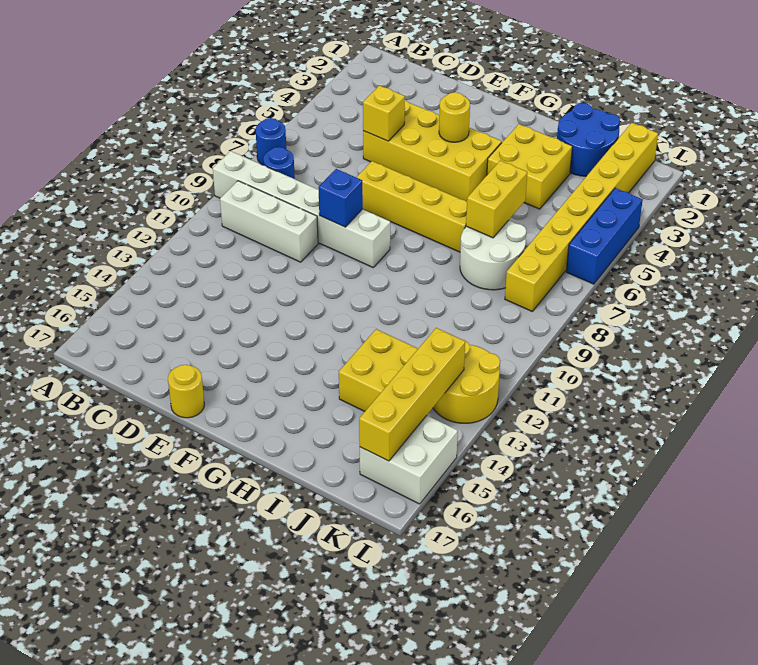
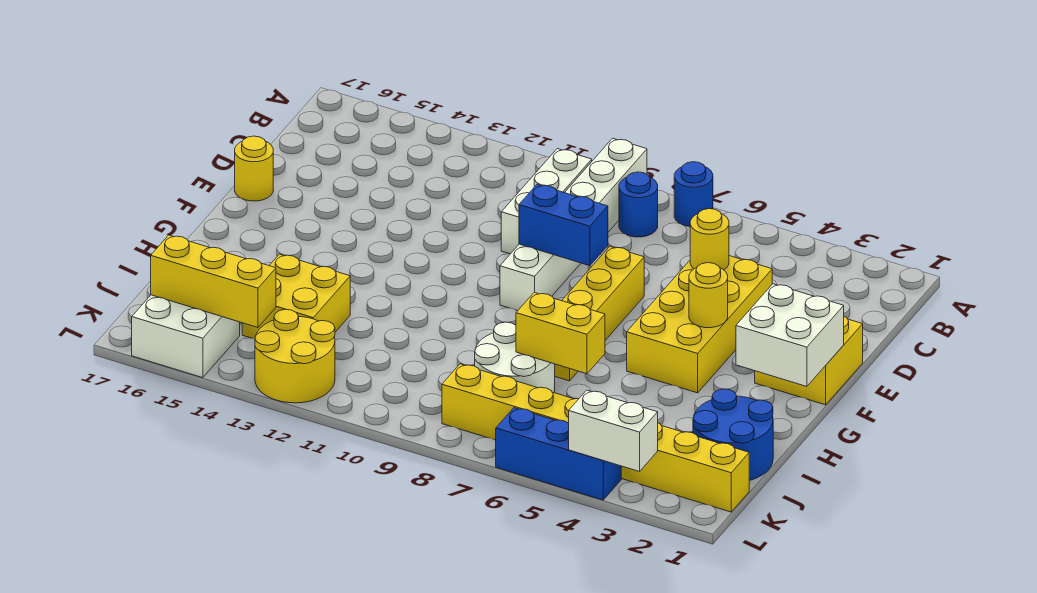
yellow brick D5 level 2 -> yellow round brick D5 level 2
blue brick E9 level 2 -> blue brick E8:E9 level 2
none -> white brick F1:G2 level 2
yellow brick H3:I4 level 1 -> yellow brick E1:F2 level 1
yellow brick K13:K16 level 2 -> yellow brick K14:K16 level 2
none -> white brick L3:L4 level 2

